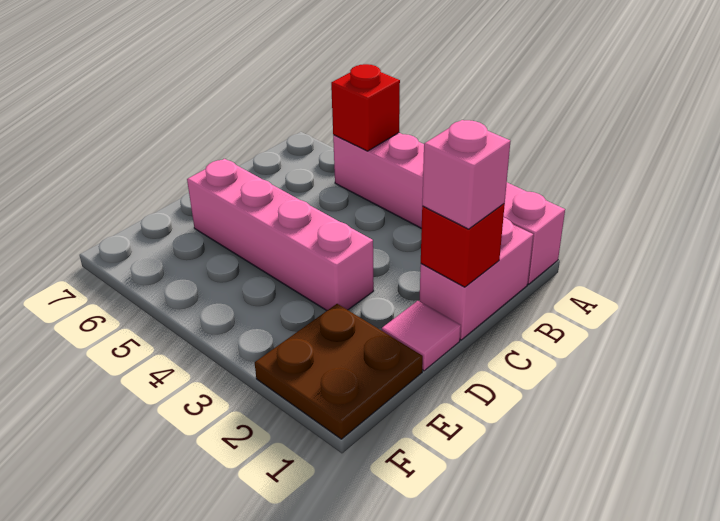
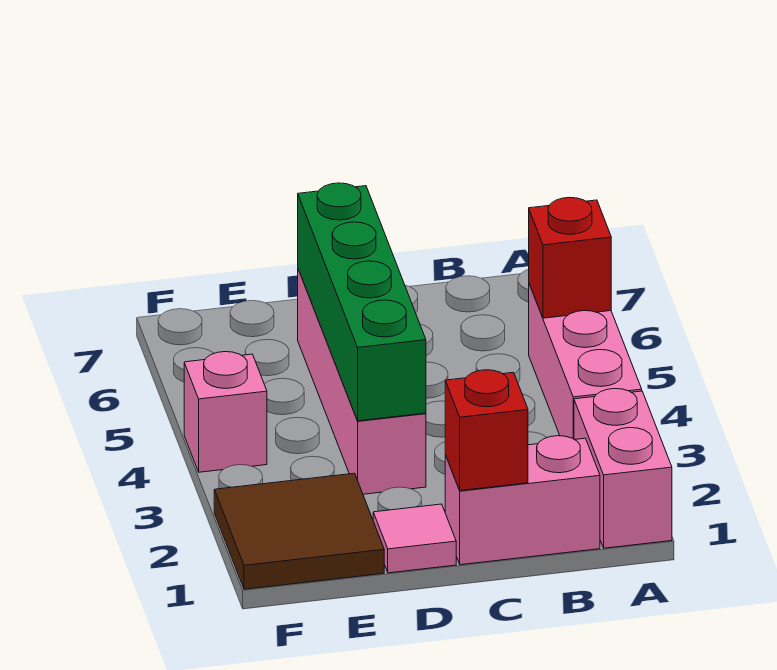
pink brick C1 level 3 -> pink brick F4 level 1
none -> green brick D3:D6 level 2
brown plate E1:F2 level 1 -> brown tile E1:F2 level 1

